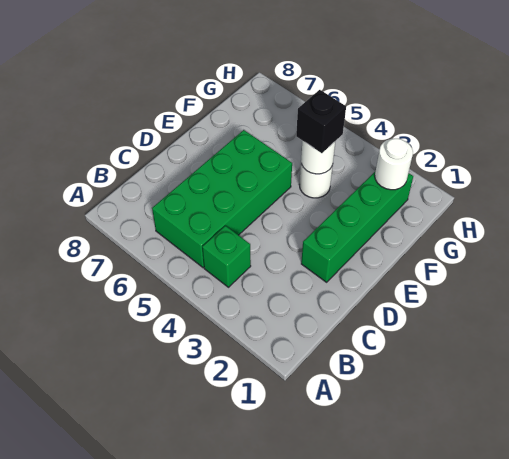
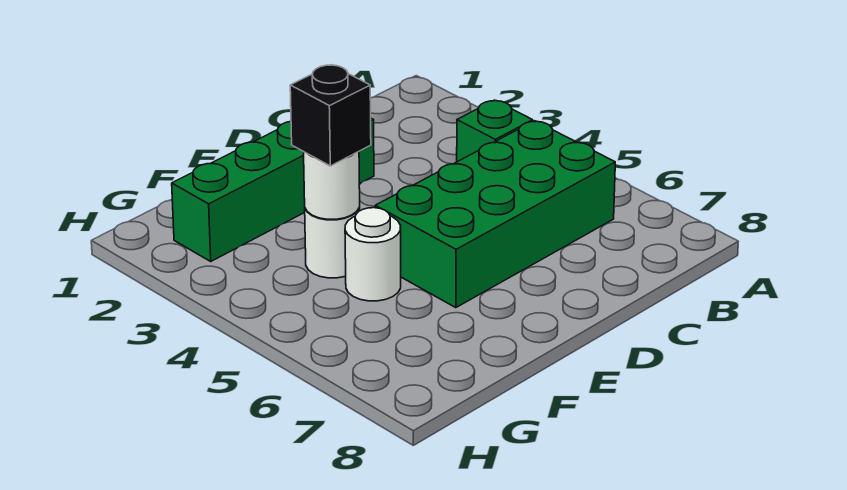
white round brick G2 level 2 -> white round brick F5 level 1

